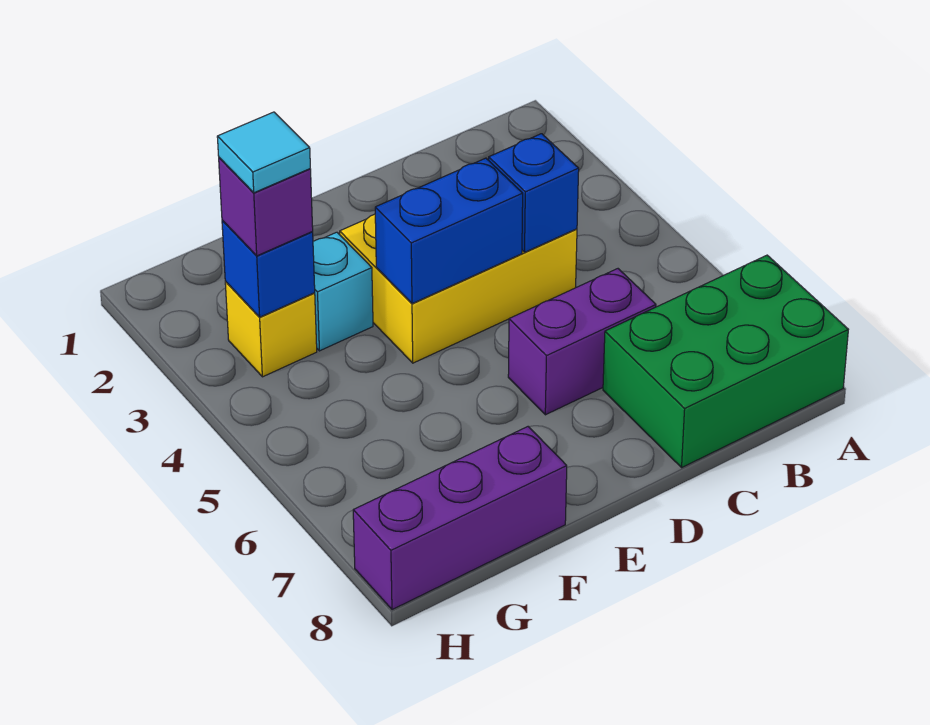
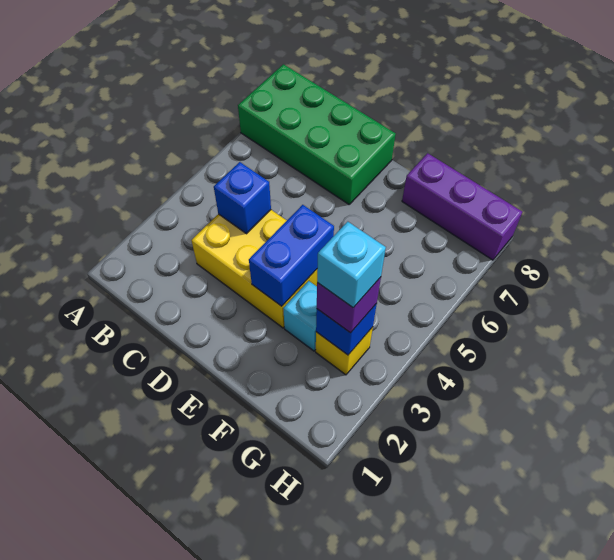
green brick A7:C8 level 1 -> green brick A7:D8 level 1
purple brick C6:D6 level 1 -> none
blue brick D4:E4 level 2 -> blue brick E3:E4 level 2
cyan tile G3 level 4 -> cyan brick G3 level 4

